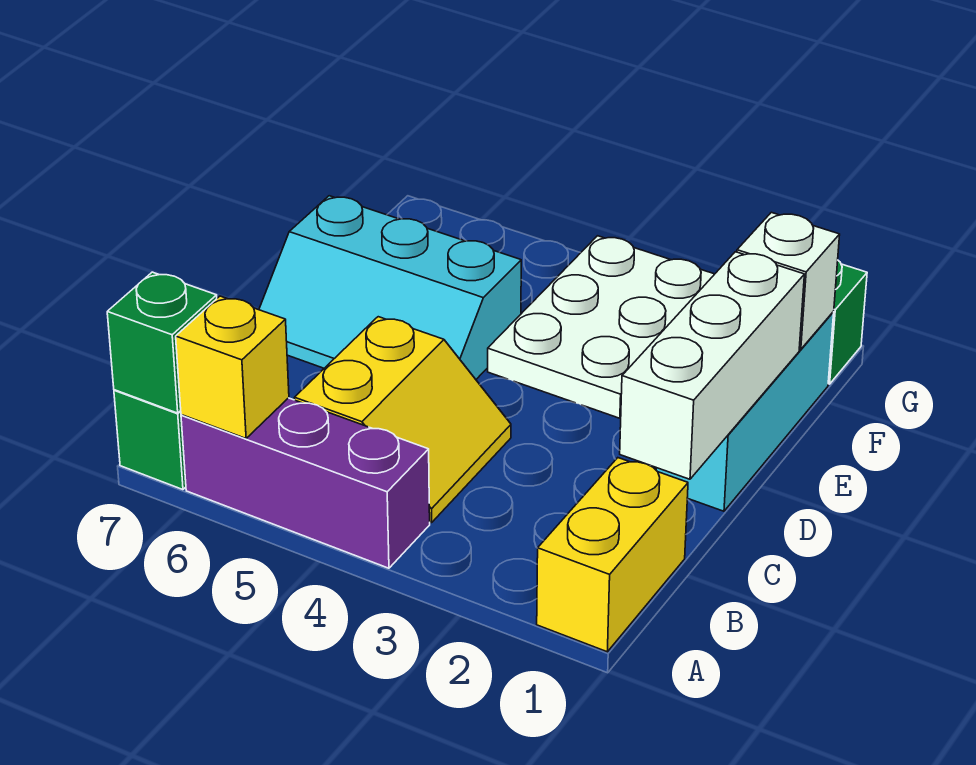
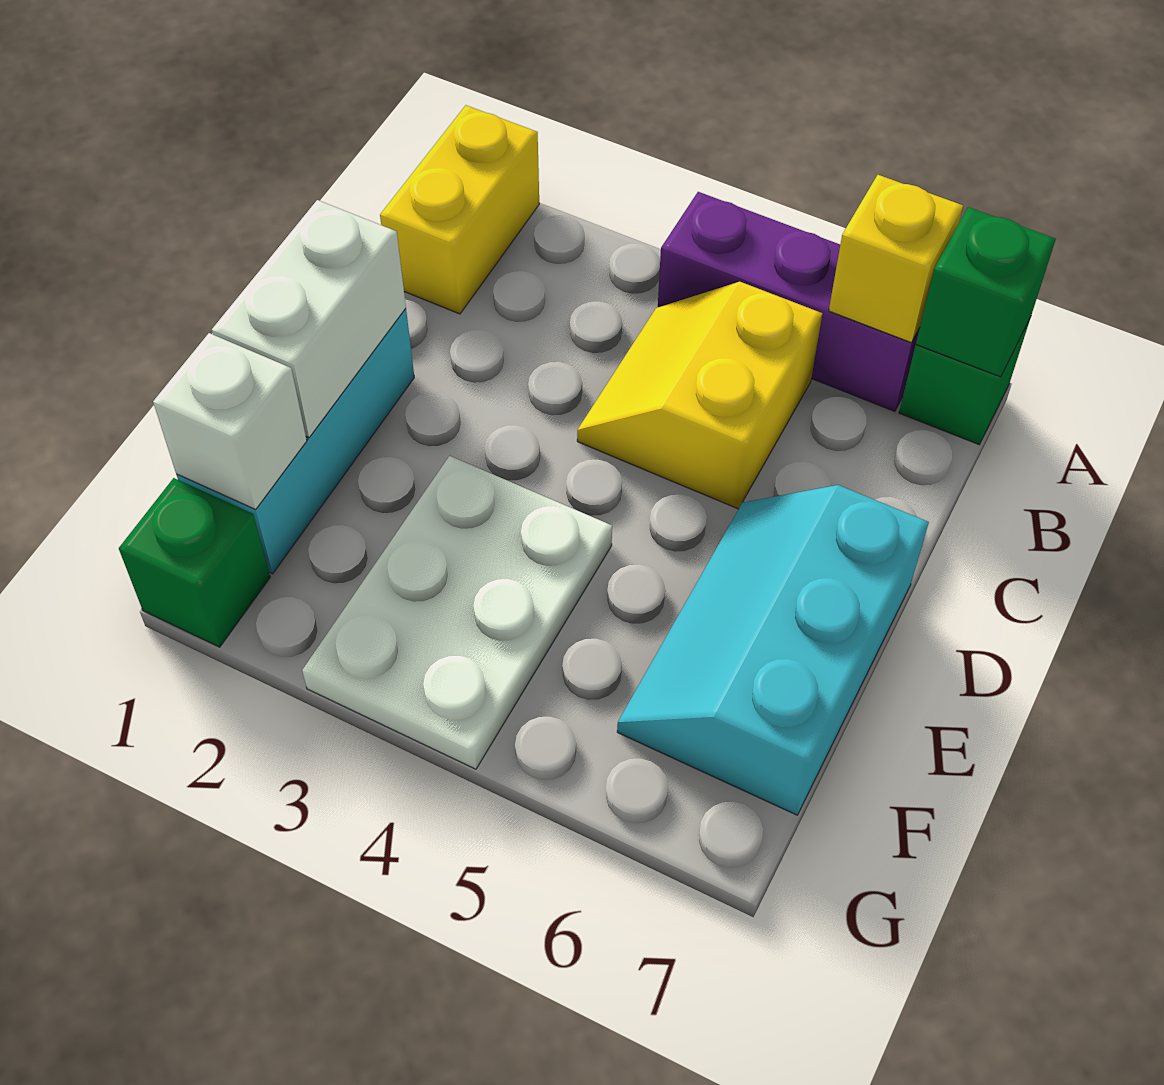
white brick C1:E1 level 2 -> white brick D1:E1 level 2
cyan slope D5:E7 level 1 top E -> cyan slope D6:F7 level 1 top 7

